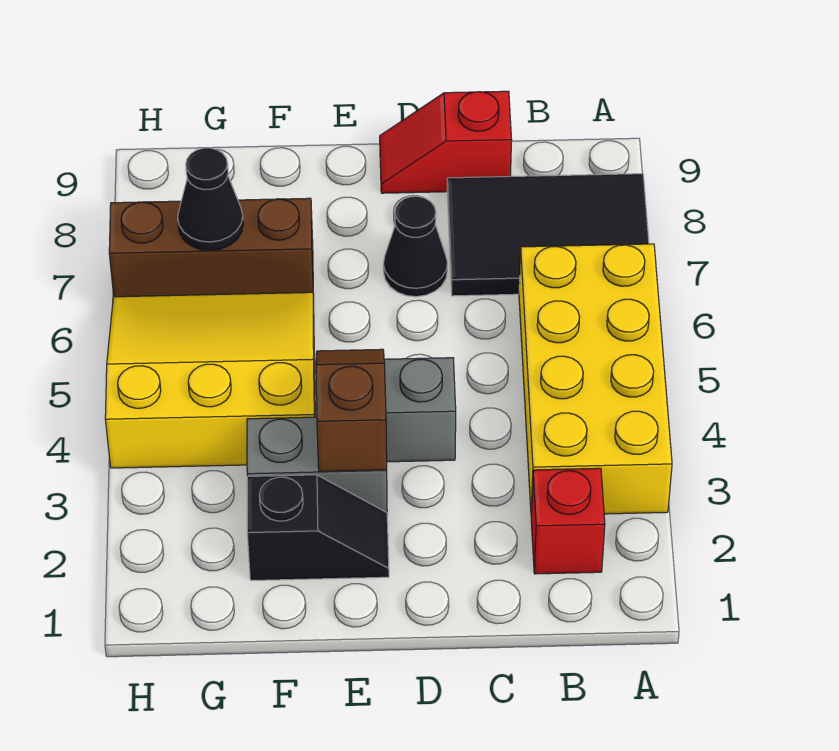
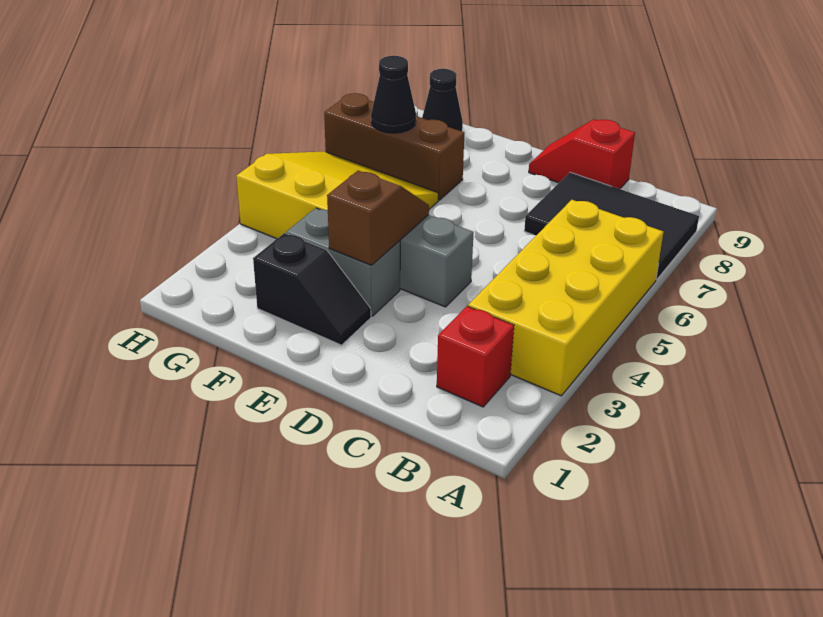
black cone D7 level 1 -> black cone G9 level 1

